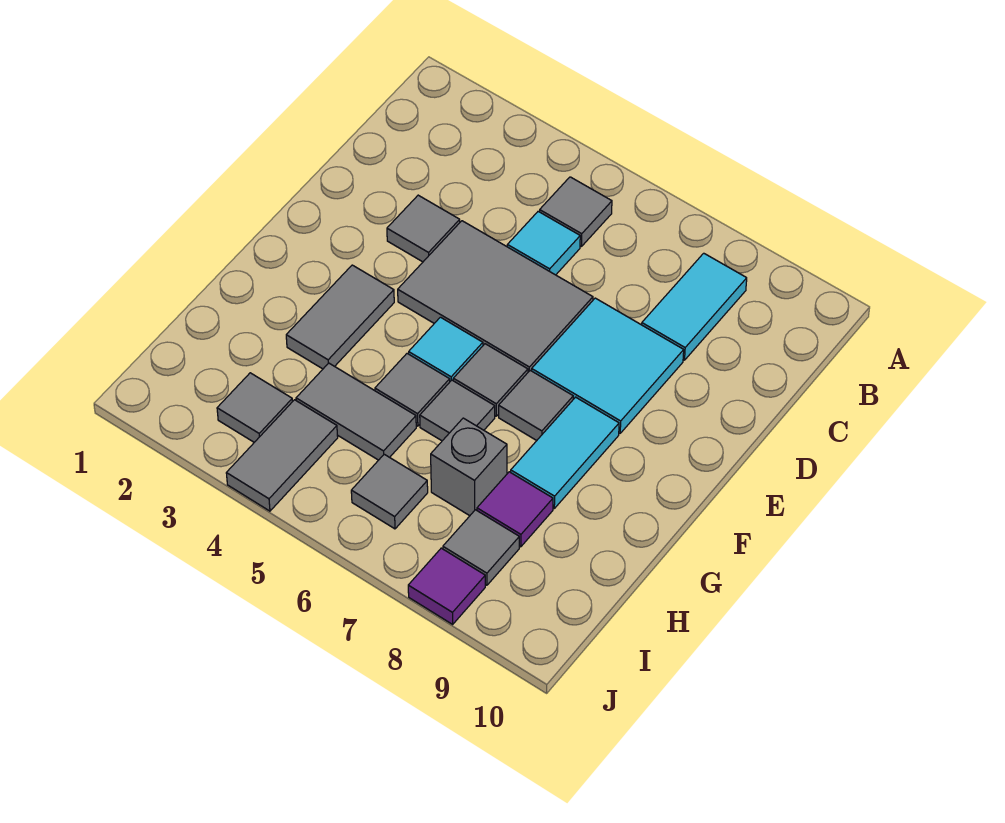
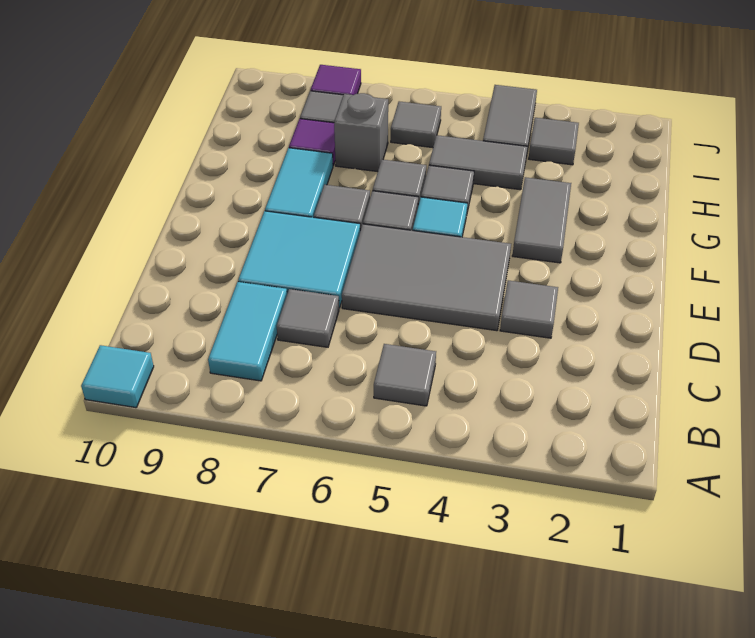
cyan tile C5 level 1 -> cyan tile A10 level 1
none -> grey tile C7 level 1

